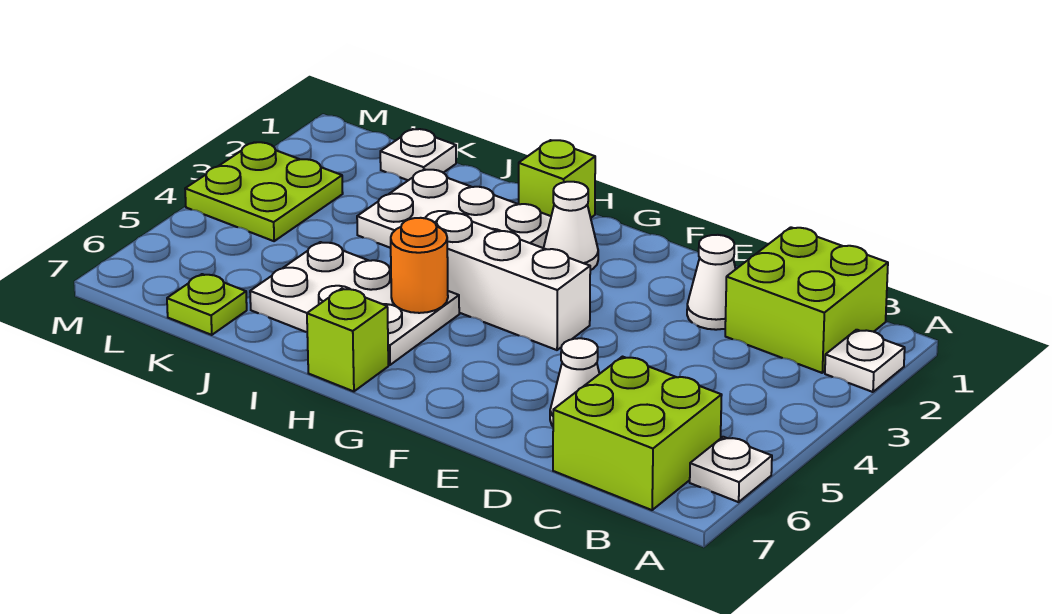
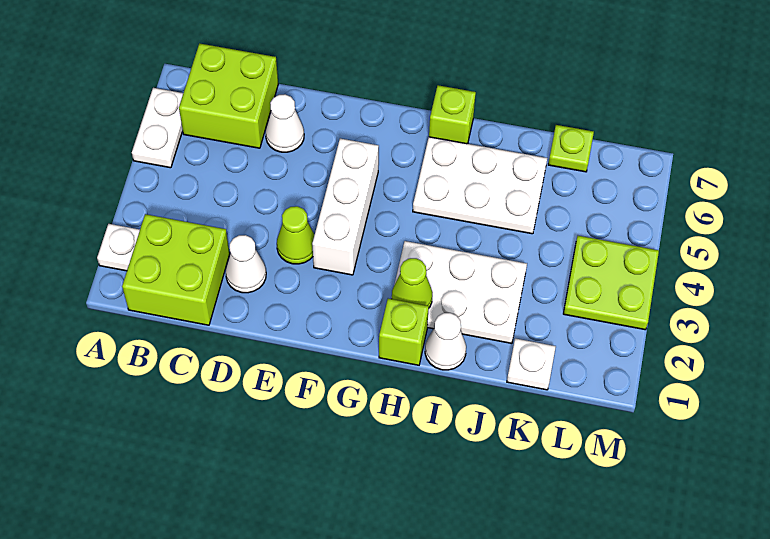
white plate A6 level 1 -> white plate A5:A6 level 1
none -> lime cone E3 level 1
white brick F4:H4 level 1 -> white brick F3:F5 level 1
white cone G2 level 1 -> white cone I1 level 1
none -> lime cone H2 level 2
orange round brick H5 level 2 -> none

